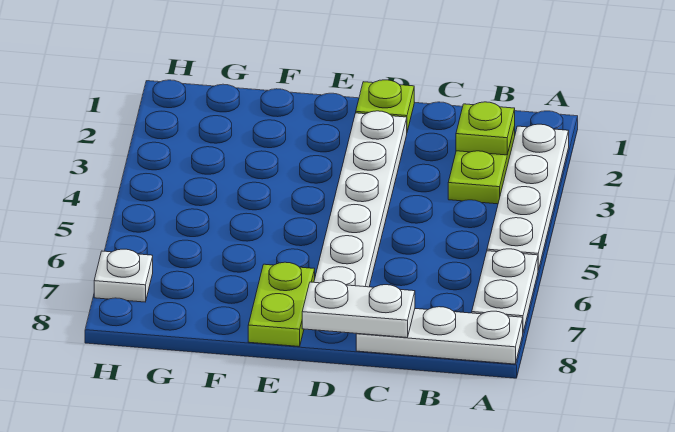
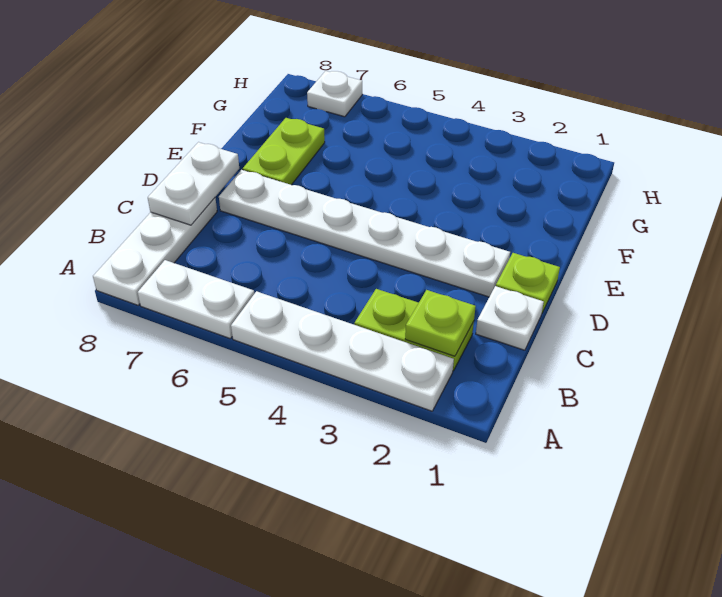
none -> white plate C1 level 1
lime plate E7:E8 level 1 -> lime plate E7:F7 level 1

